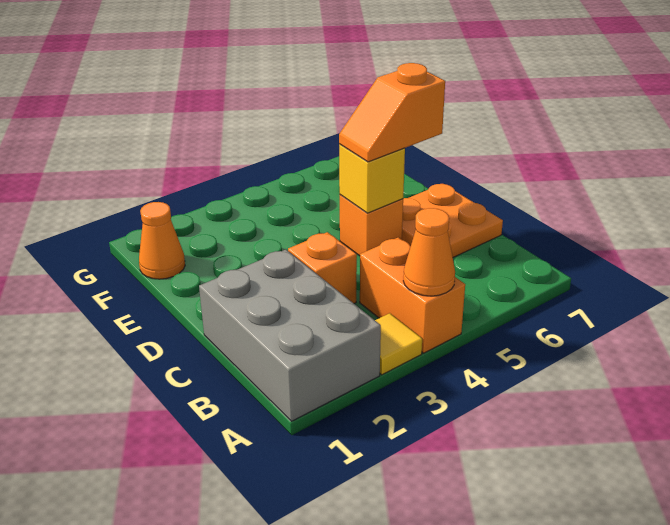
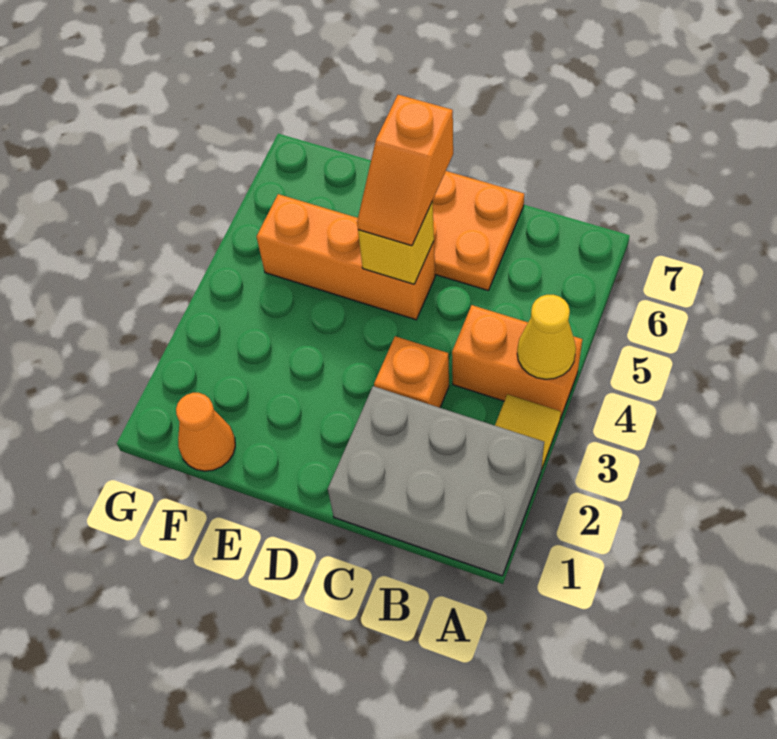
orange cone A4 level 2 -> yellow cone A4 level 2
orange brick D5 level 1 -> orange brick D5:F5 level 1

